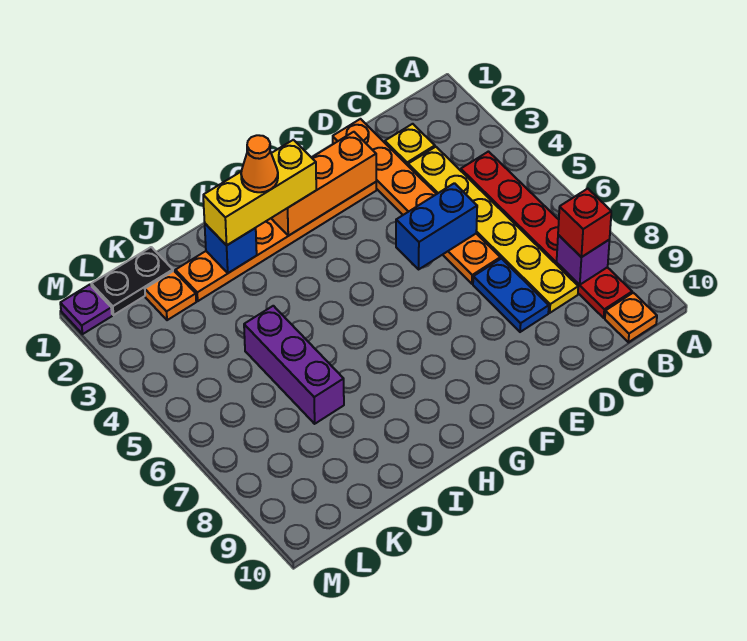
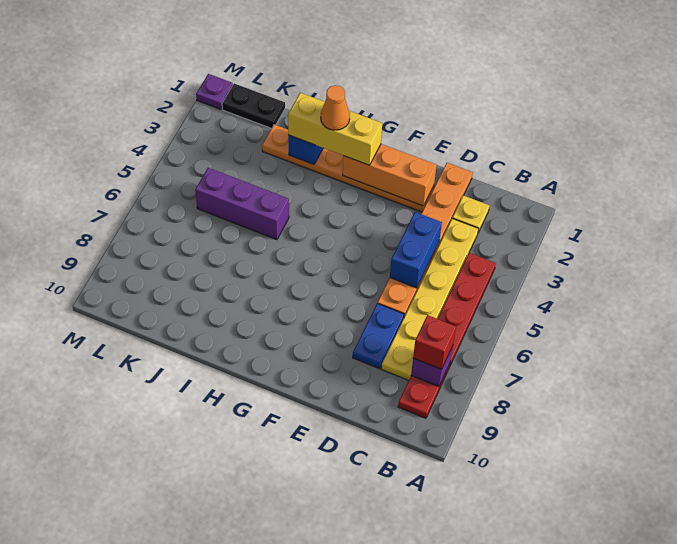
orange plate B10 level 1 -> none
blue brick D5:E5 level 2 -> blue brick D4:D5 level 2
purple brick J5:J7 level 1 -> purple brick I5:K5 level 1
orange plate K2 level 1 -> none

